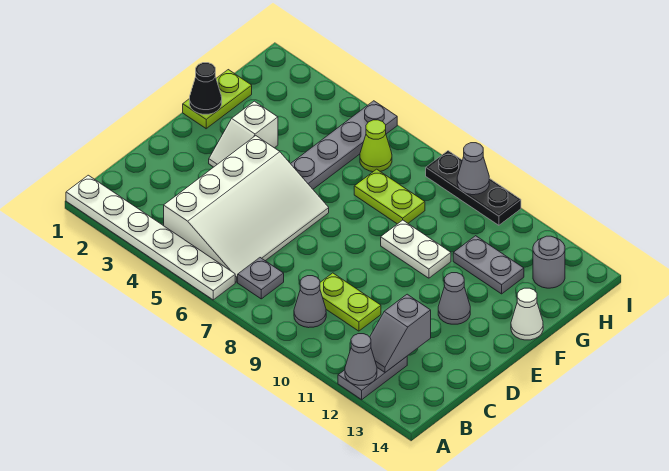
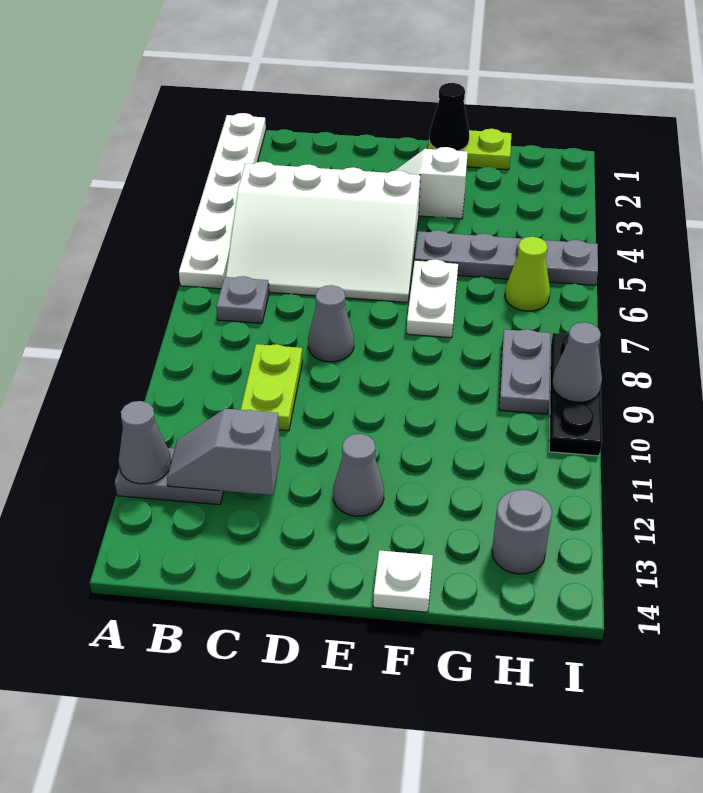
grey cone B9 level 1 -> grey cone D8 level 1
white plate F9:F10 level 1 -> white plate F6:F7 level 1
white cone F14 level 1 -> white plate F14 level 1
lime plate G7:G8 level 1 -> none
grey plate G11:G12 level 1 -> grey plate H8:H9 level 1

